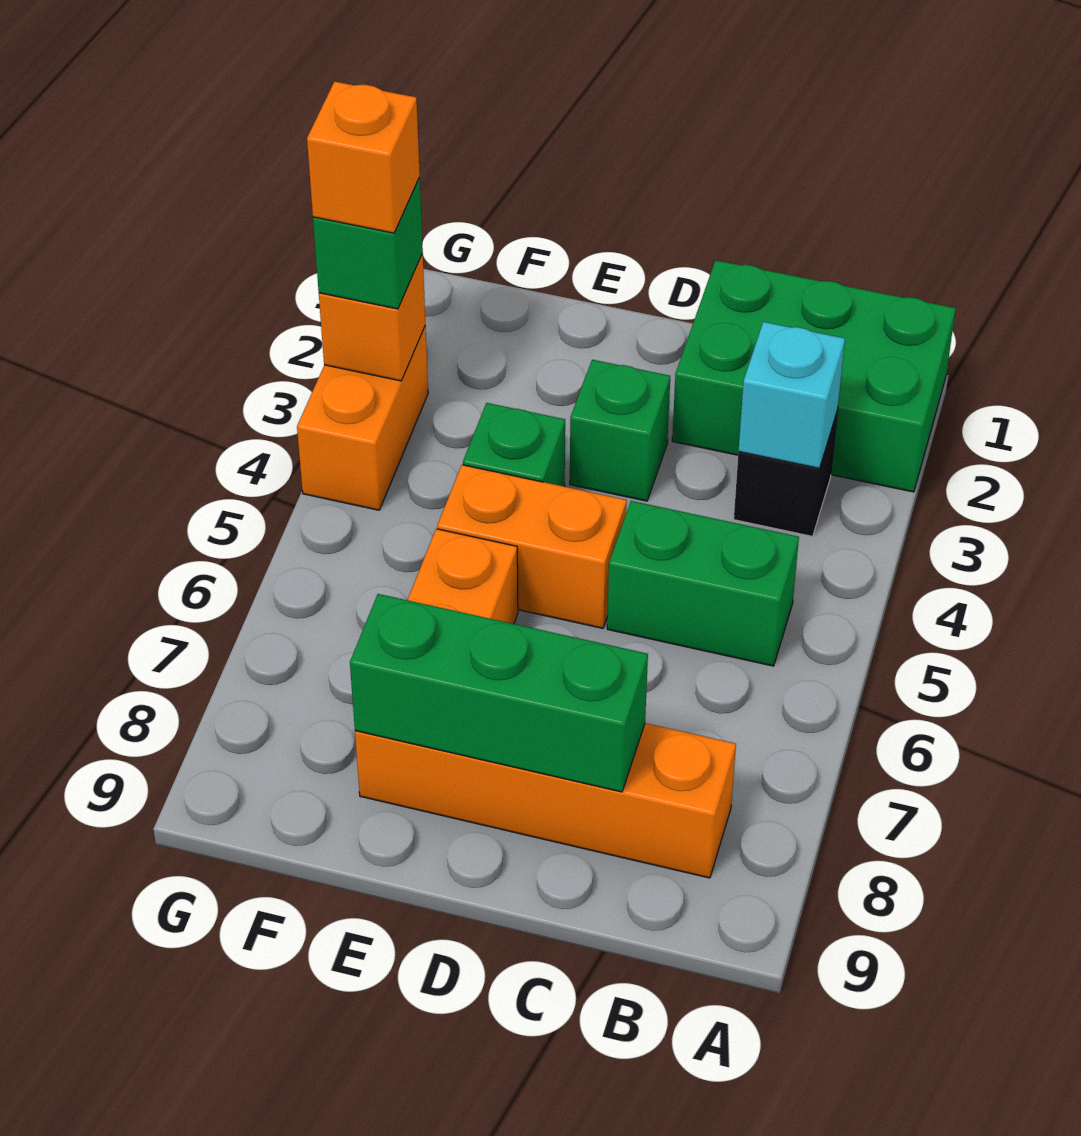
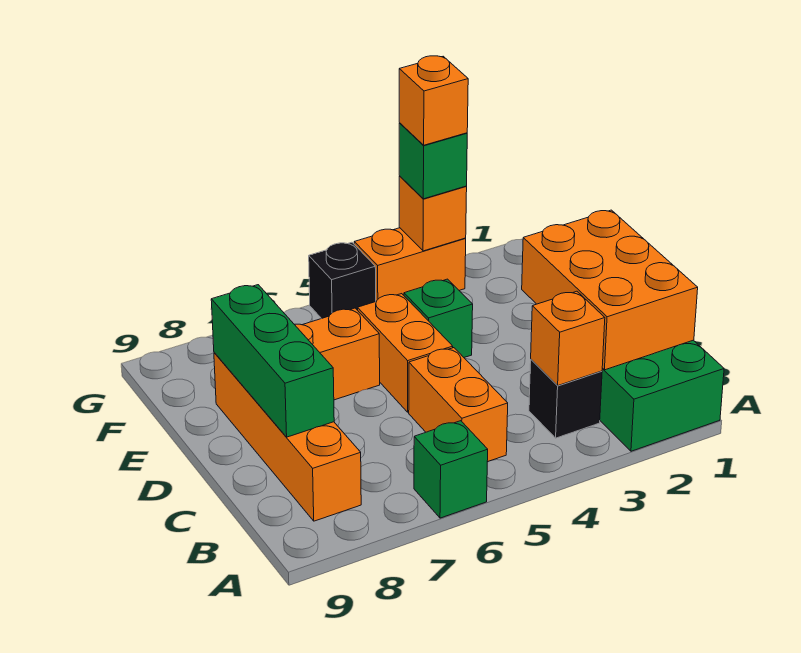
none -> orange brick B1:D2 level 2
cyan brick B3 level 2 -> orange brick B3 level 2
green brick B5:C5 level 1 -> orange brick B5:C5 level 1
green brick D3 level 1 -> green brick A6 level 1
none -> black brick G5 level 1

